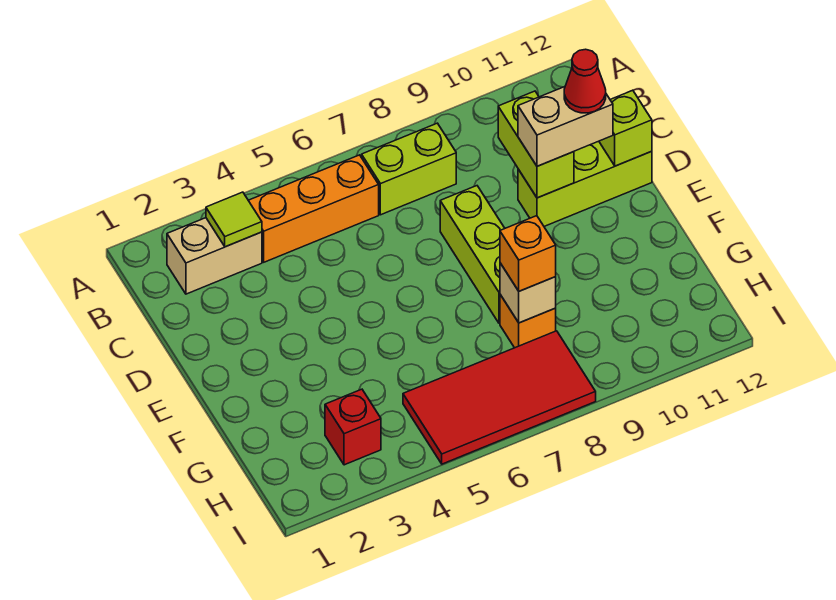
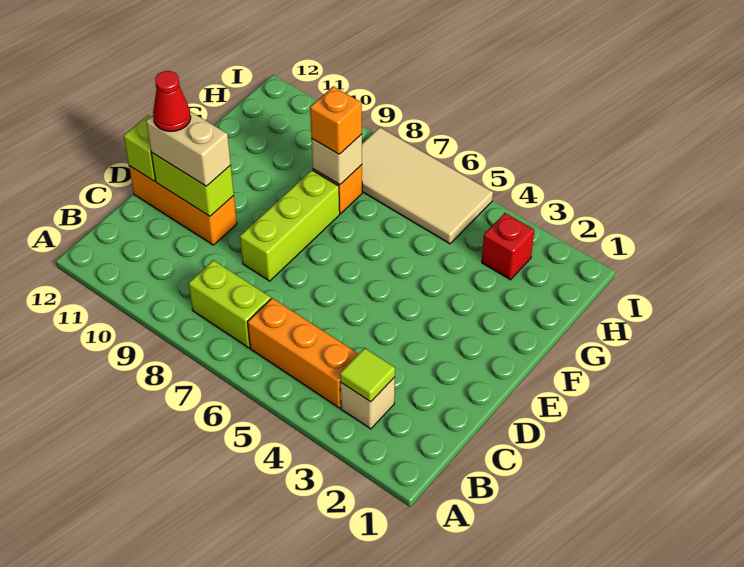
tan brick B2:B3 level 1 -> tan brick B3 level 1
lime brick C10:D10 level 2 -> lime brick D10:D11 level 2
lime brick D10:D12 level 1 -> orange brick D10:D12 level 1
red tile H5:I8 level 1 -> tan tile H5:I8 level 1

